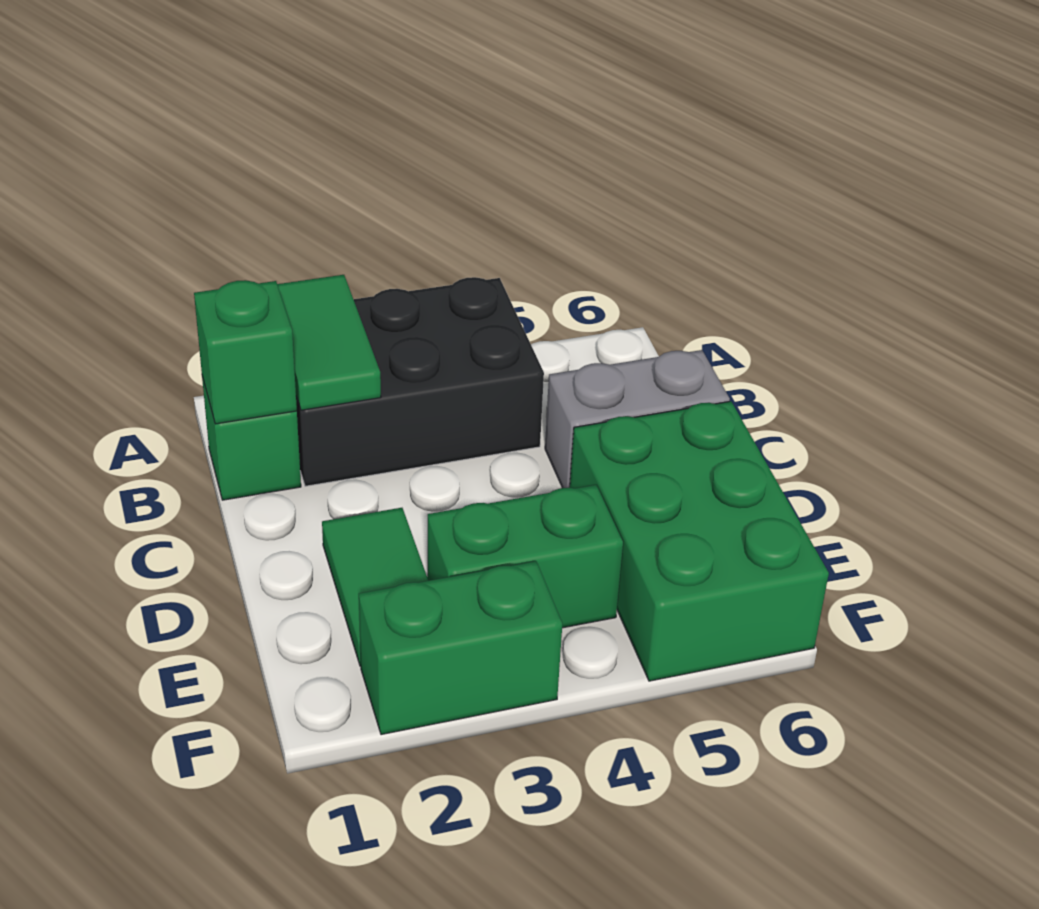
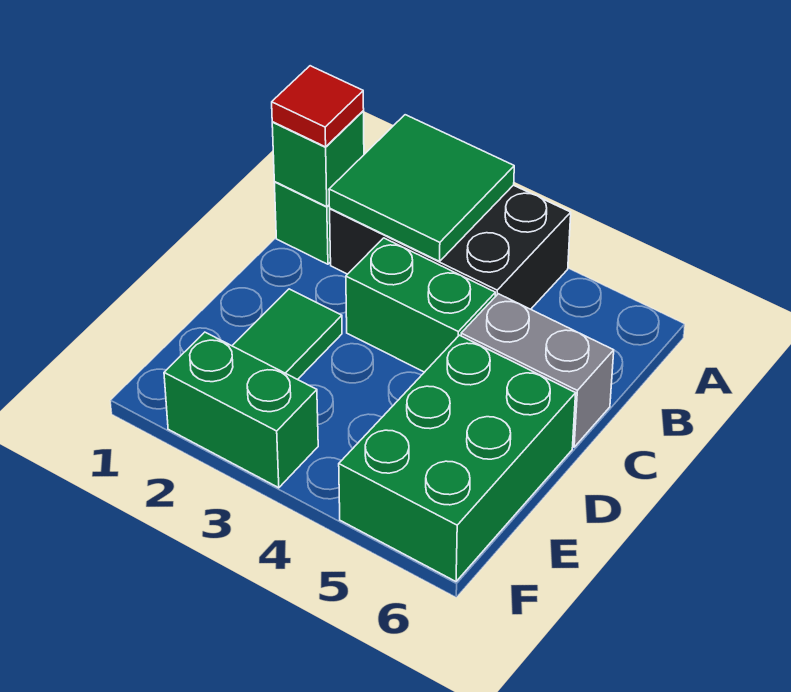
green tile A2:B2 level 2 -> green tile A2:B3 level 2
none -> red tile B1 level 3
green brick E3:E4 level 1 -> green brick C3:C4 level 1

